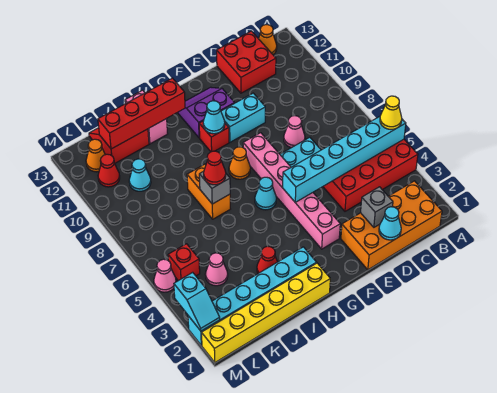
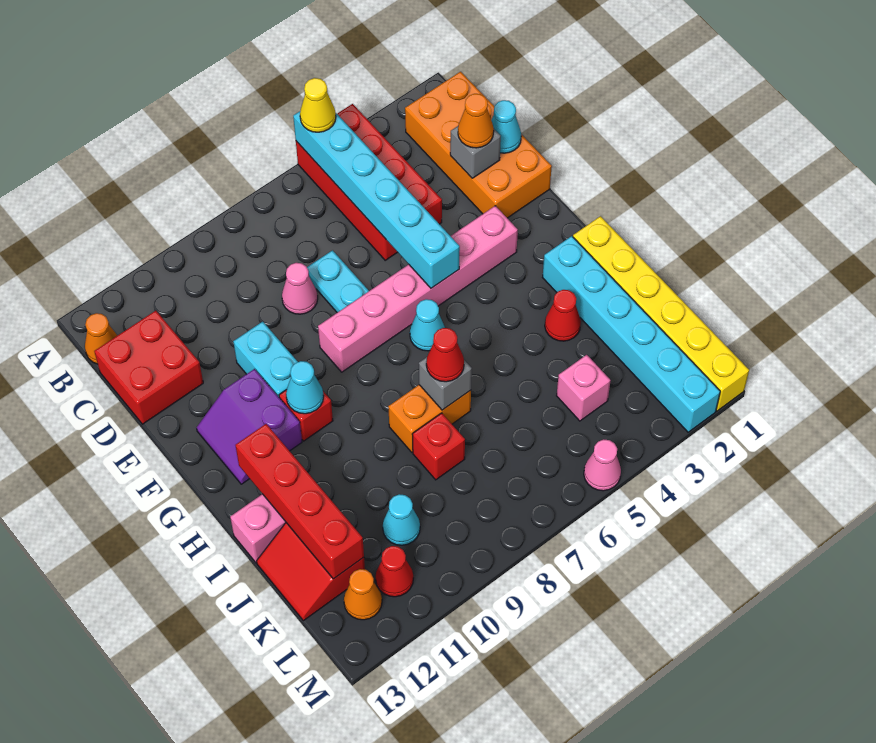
orange cone G8 level 1 -> orange cone D2 level 3
pink cone K4 level 1 -> pink brick K4 level 1
red brick L5 level 1 -> red brick J8 level 1
cyan slope M2:M3 level 2 top 3 -> none

